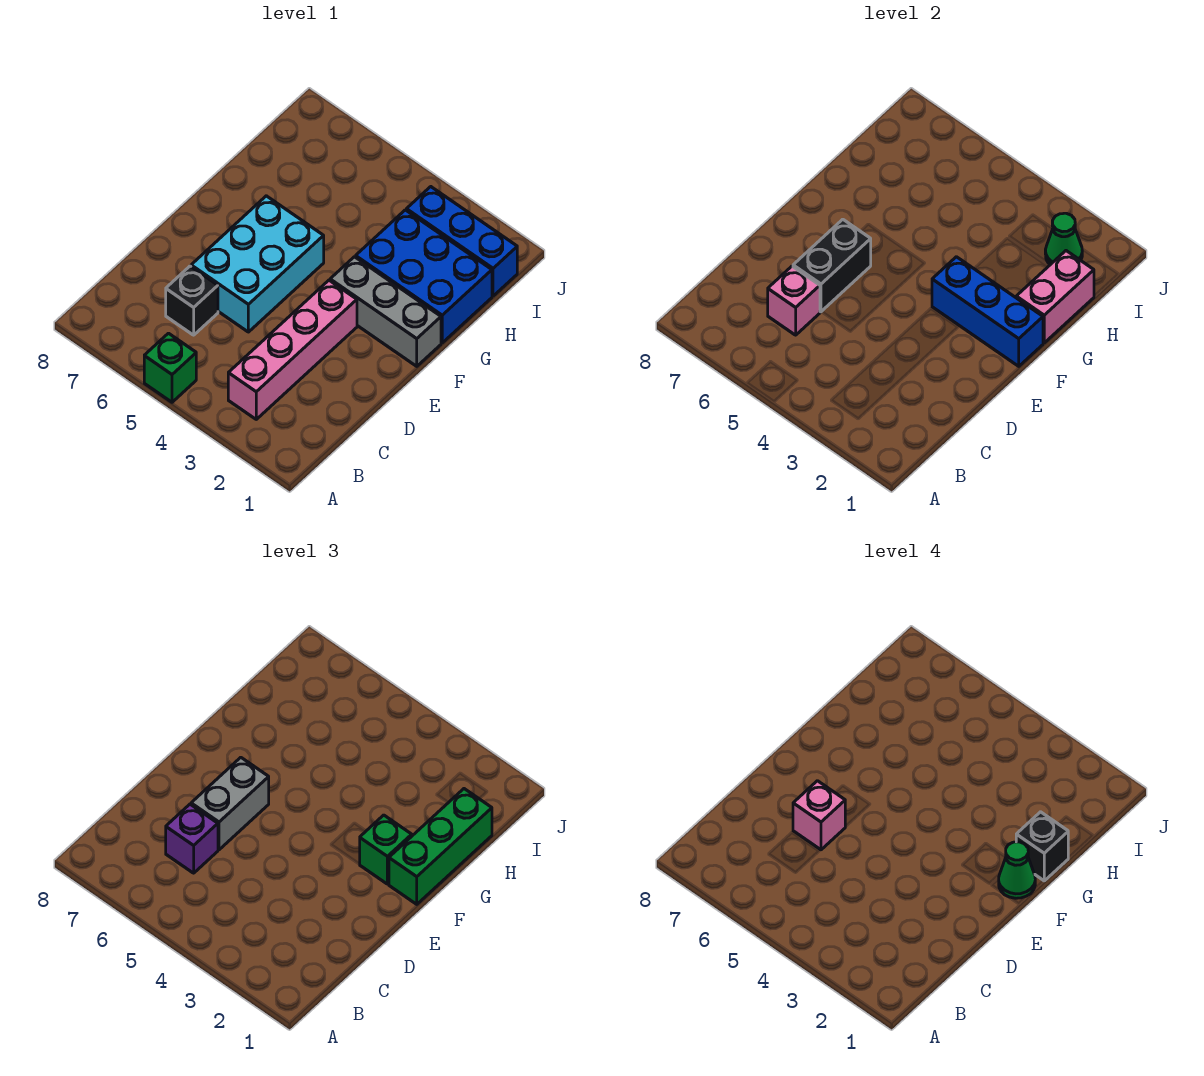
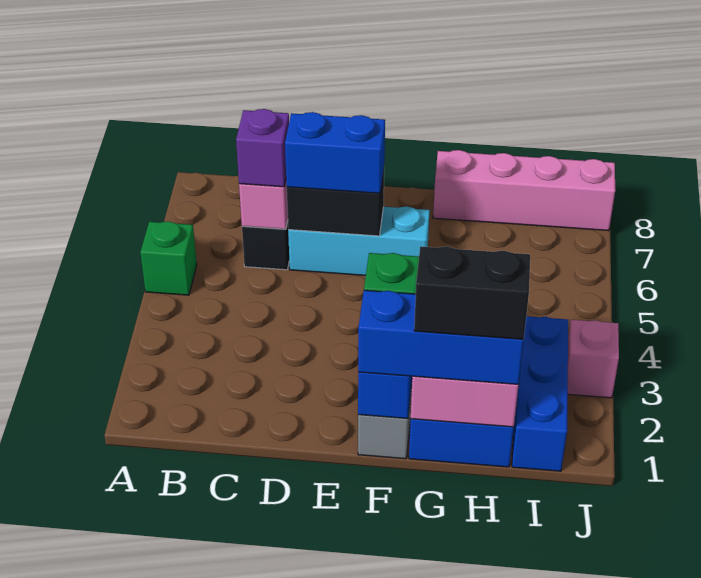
pink brick B3:E3 level 1 -> pink brick G8:J8 level 1
cyan brick D5:F6 level 1 -> cyan brick D6:F6 level 1
grey brick D6:E6 level 3 -> blue brick D6:E6 level 3
pink brick D6 level 4 -> pink brick J3 level 1
green brick F1:H1 level 3 -> blue brick F1:H1 level 3
green cone F1 level 4 -> none
black brick G1 level 4 -> black brick G1:H1 level 4
green cone I2 level 2 -> none

